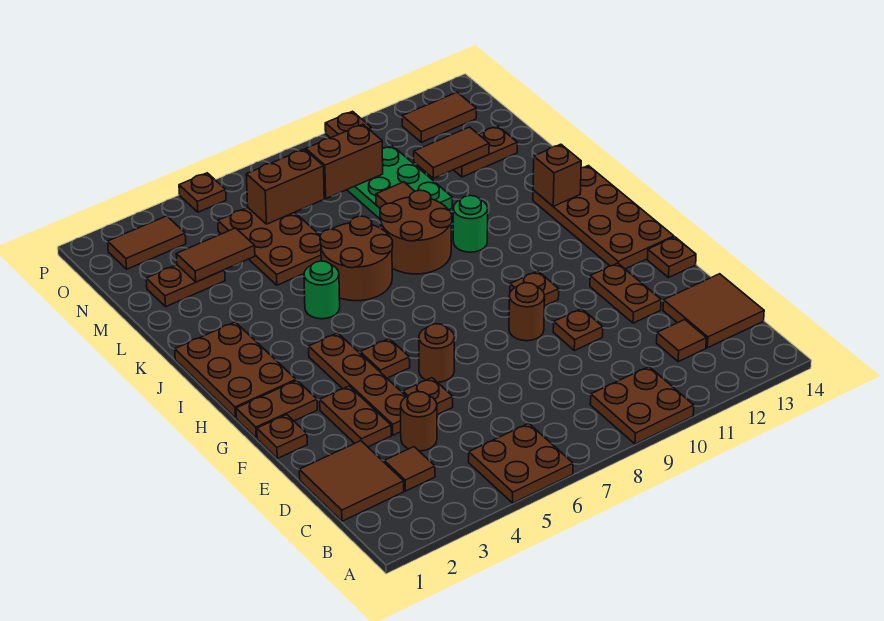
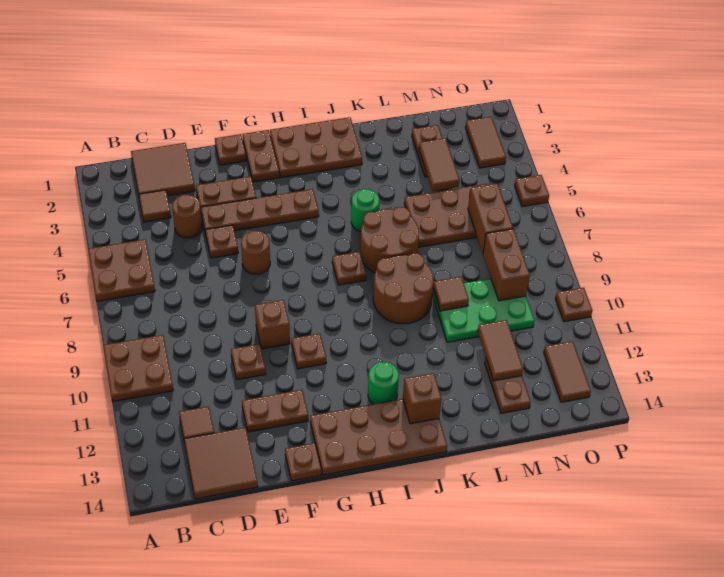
brown round brick F9 level 1 -> brown brick F9 level 1
brown plate G5 level 1 -> brown plate I7 level 1
green round brick J10 level 1 -> green round brick I12 level 1

